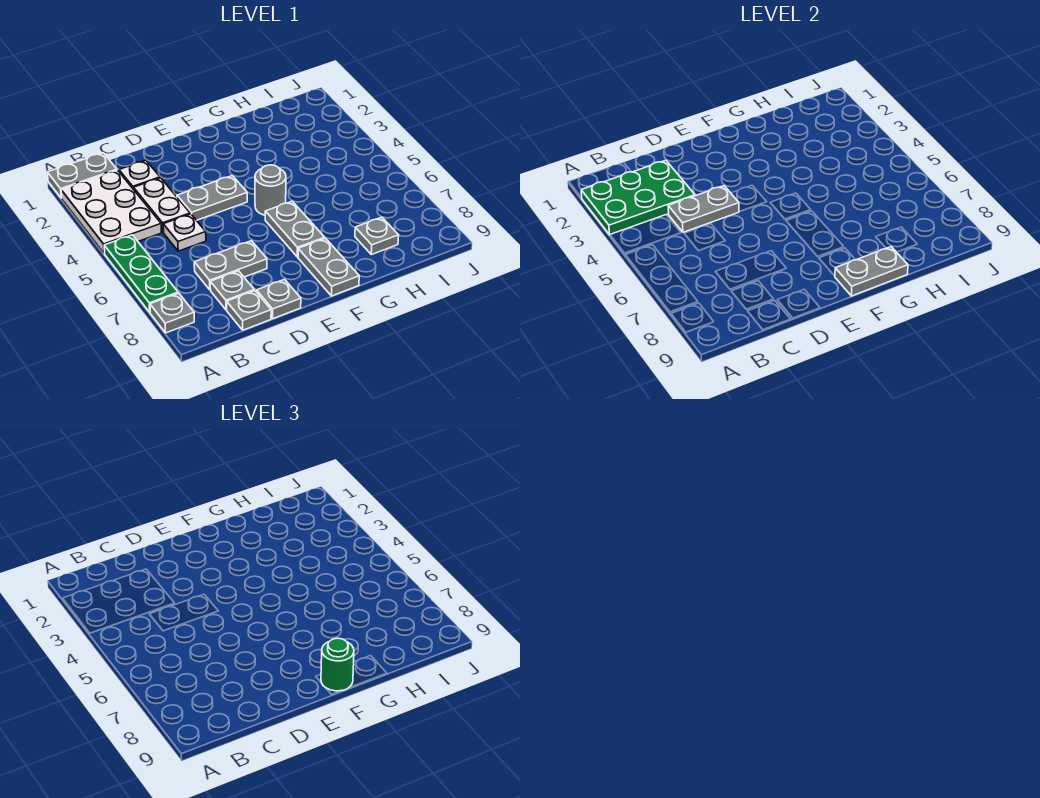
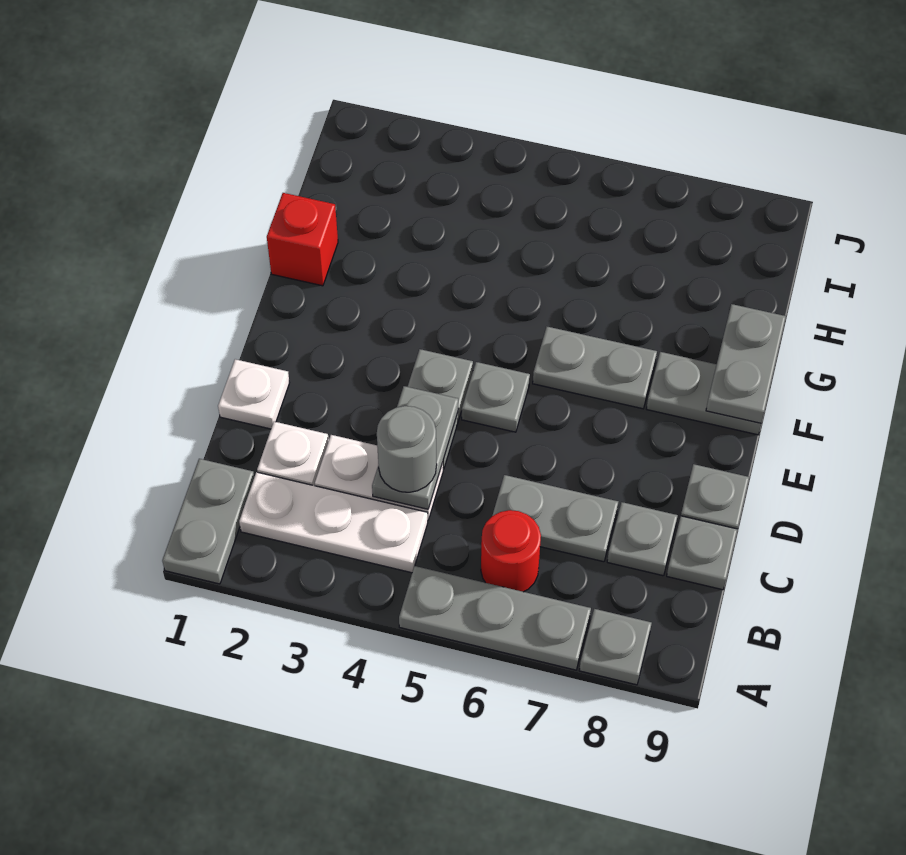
white plate A2:B4 level 1 -> white plate B2:B4 level 1
green plate A2:C3 level 2 -> none
green plate A5:A7 level 1 -> grey plate A5:A7 level 1
none -> red round brick B6 level 1
white plate C5 level 1 -> white plate D1 level 1
grey plate C7:D7 level 1 -> grey plate C6:C7 level 1
grey round brick F5 level 1 -> grey round brick C4 level 3
green round brick F9 level 3 -> none
none -> red brick G1 level 1
grey plate H8 level 1 -> grey plate E5 level 1

